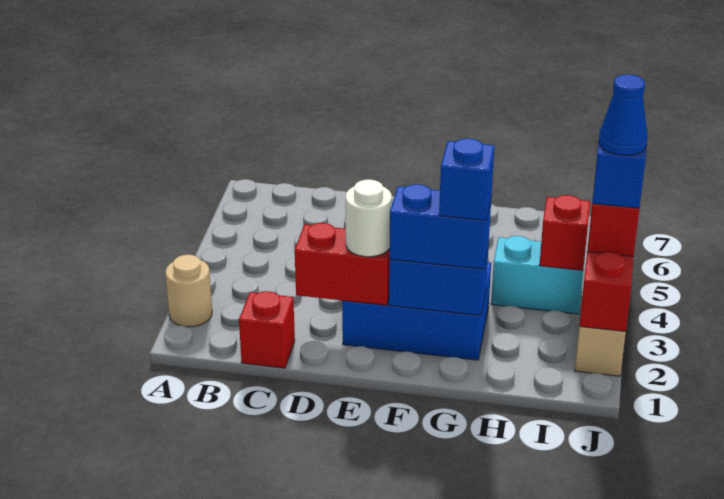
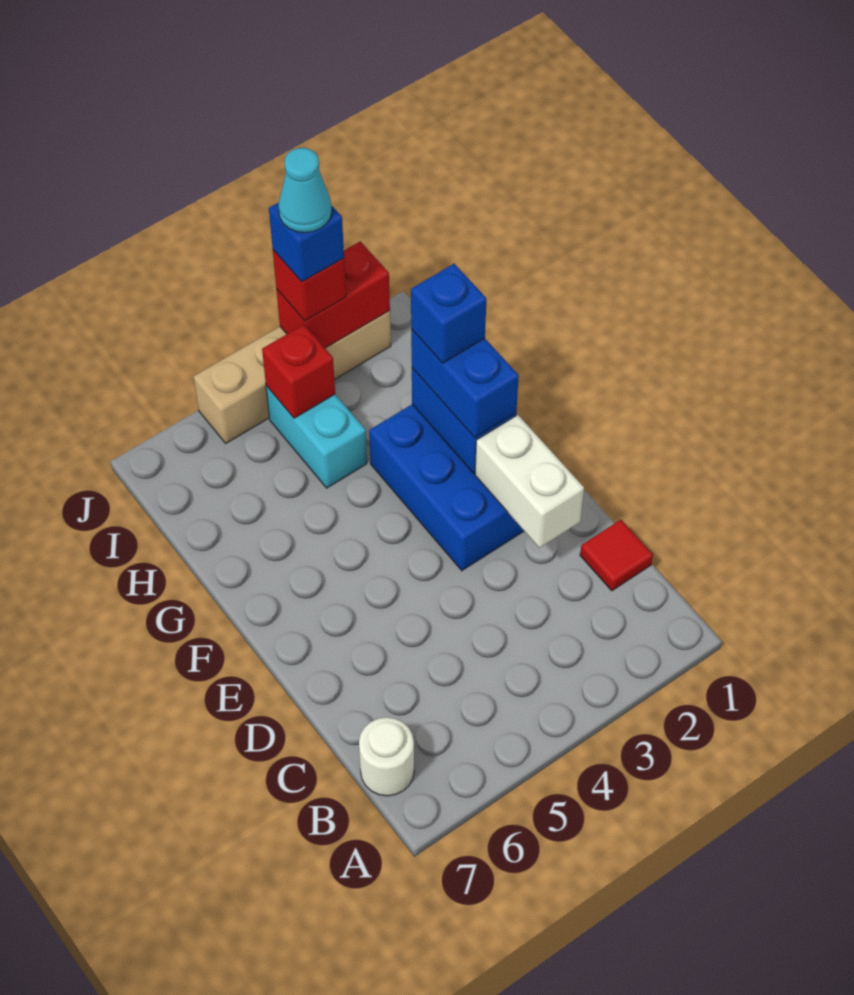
tan round brick A2 level 1 -> none
red brick C1 level 1 -> red tile C1 level 1
red brick D2:E2 level 2 -> white brick D2:E2 level 2
white round brick E2 level 3 -> white round brick B7 level 1
blue cone J3 level 5 -> cyan cone J3 level 5

